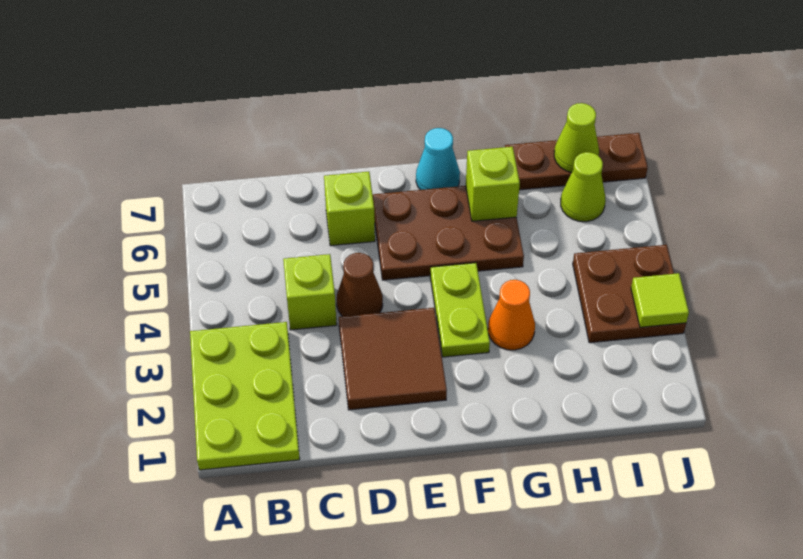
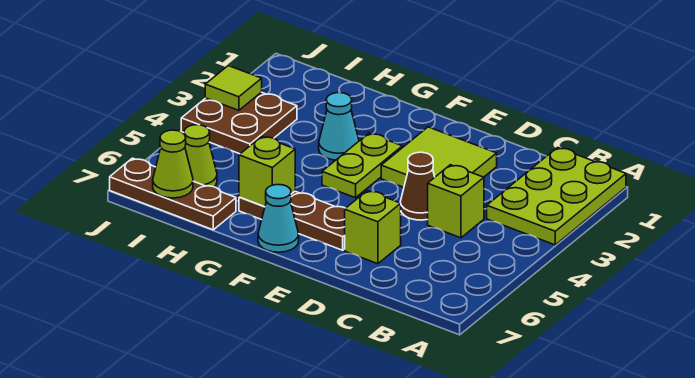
brown tile D2:E3 level 1 -> lime tile D2:E3 level 1
brown plate E5:G6 level 1 -> brown plate E6:G6 level 1
orange cone G3 level 1 -> cyan cone G3 level 1

